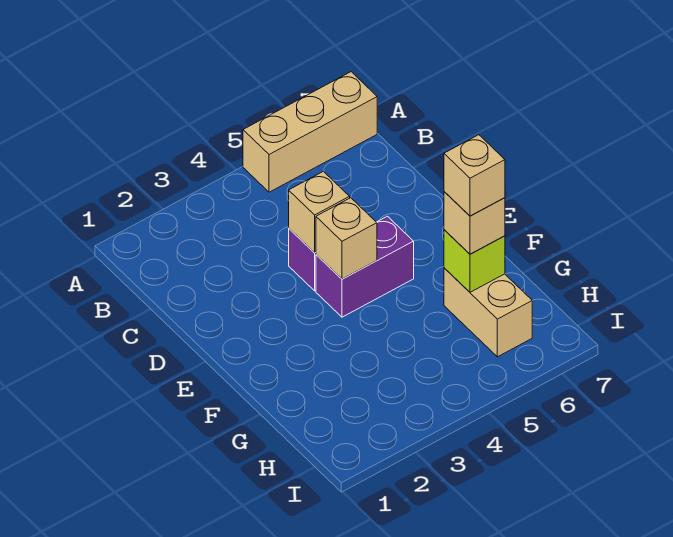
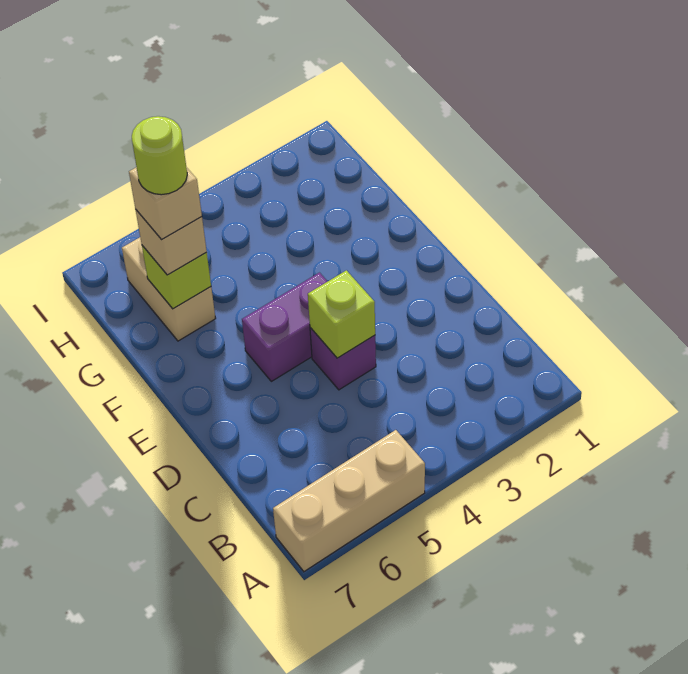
tan brick D4 level 2 -> lime brick D4 level 2
tan brick E4 level 2 -> none
none -> lime round brick G6 level 5

